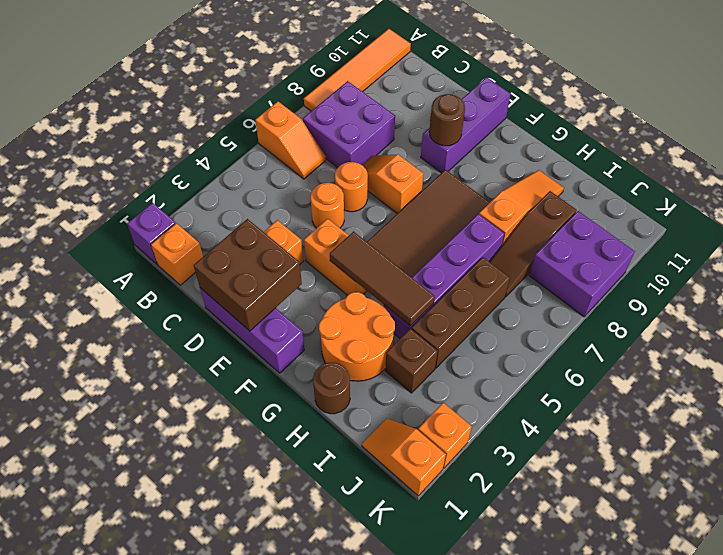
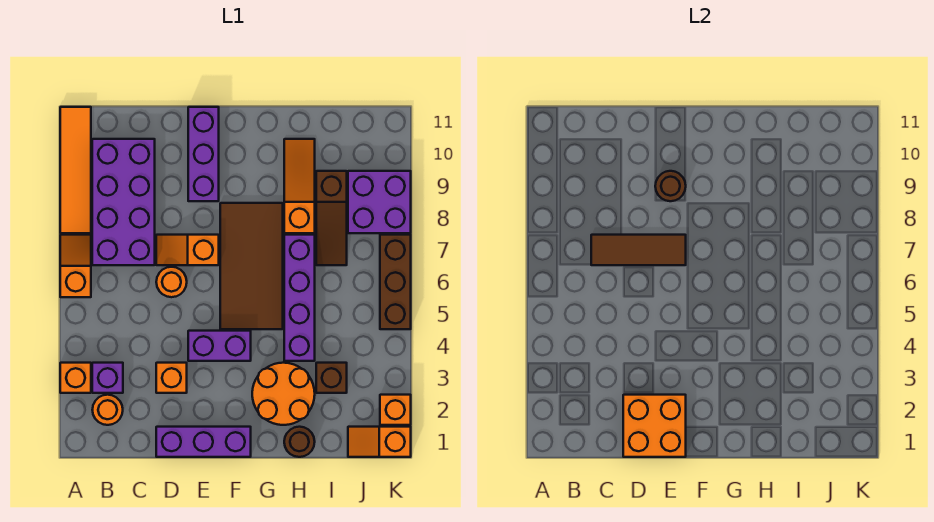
purple brick A1 level 1 -> purple brick B3 level 1
orange slope A6:B6 level 1 top A -> orange slope A6:A7 level 1 top 6
orange brick B1 level 1 -> orange brick A3 level 1
purple brick B7:C8 level 1 -> purple brick B7:C10 level 1
brown brick D1:E2 level 2 -> orange brick D1:E2 level 2
orange round brick D5 level 1 -> orange round brick B2 level 1
orange brick E4:F4 level 1 -> purple brick E4:F4 level 1
brown tile F4:H4 level 2 -> brown tile C7:E7 level 2
brown brick I4:I6 level 1 -> brown brick K5:K7 level 1

